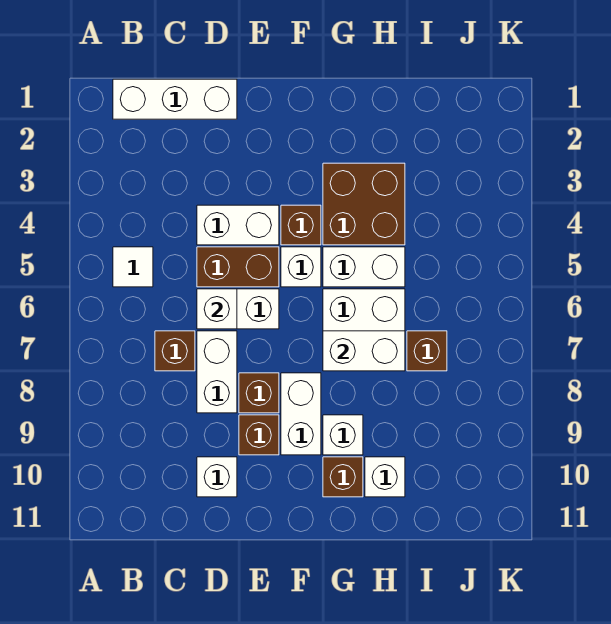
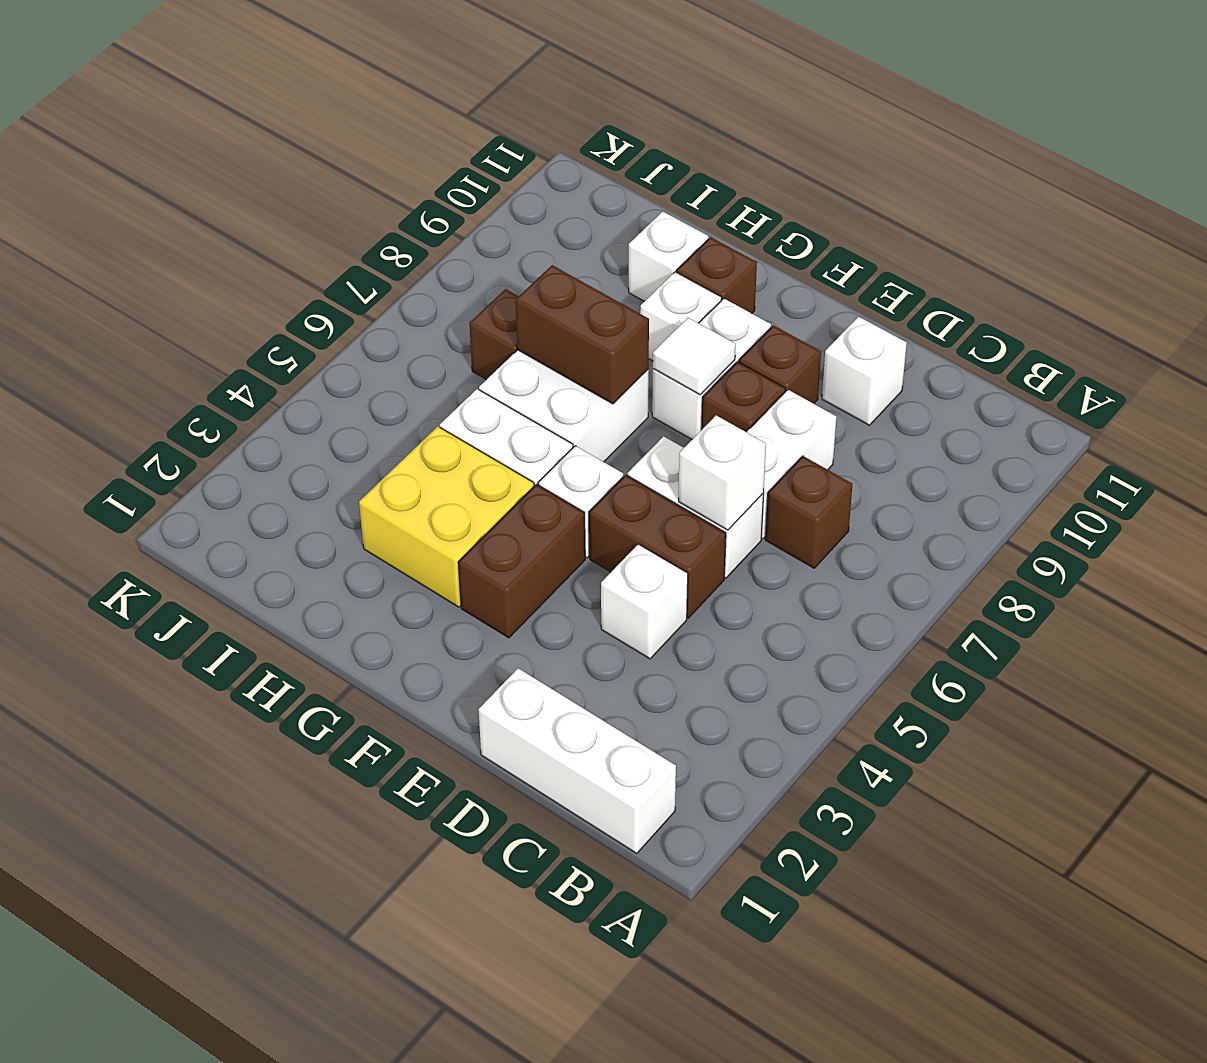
white tile B5 level 1 -> white tile F8 level 2
white brick D4:E4 level 1 -> white brick D4 level 1
brown brick F4 level 1 -> brown brick F3:F4 level 1
brown brick G3:H4 level 1 -> yellow brick G3:H4 level 1
white brick G7:H7 level 2 -> brown brick G7:H7 level 2

